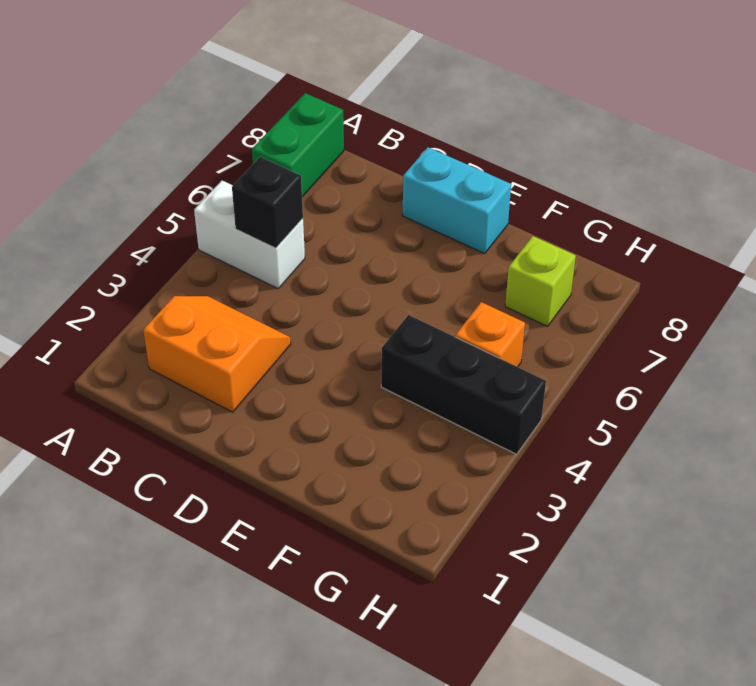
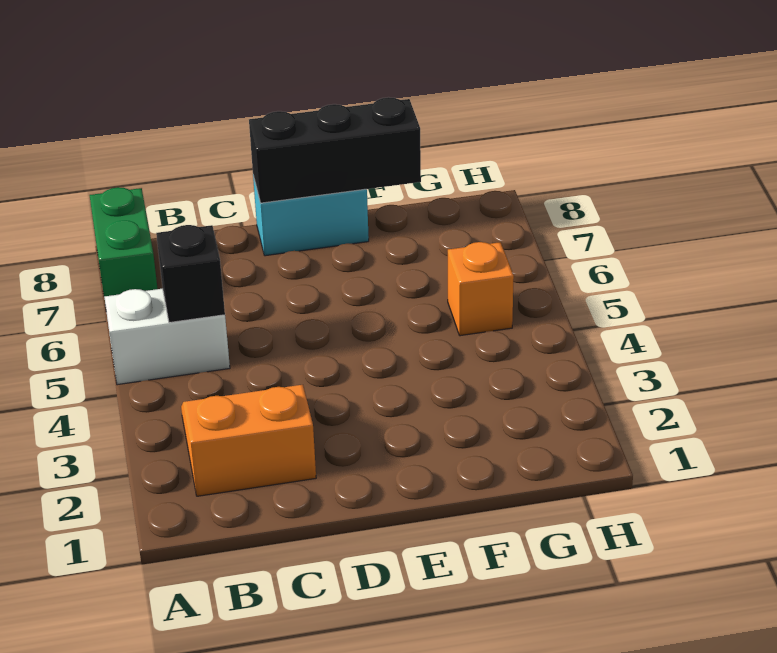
black brick F4:H4 level 1 -> black brick D8:F8 level 2
lime brick G7 level 1 -> none

